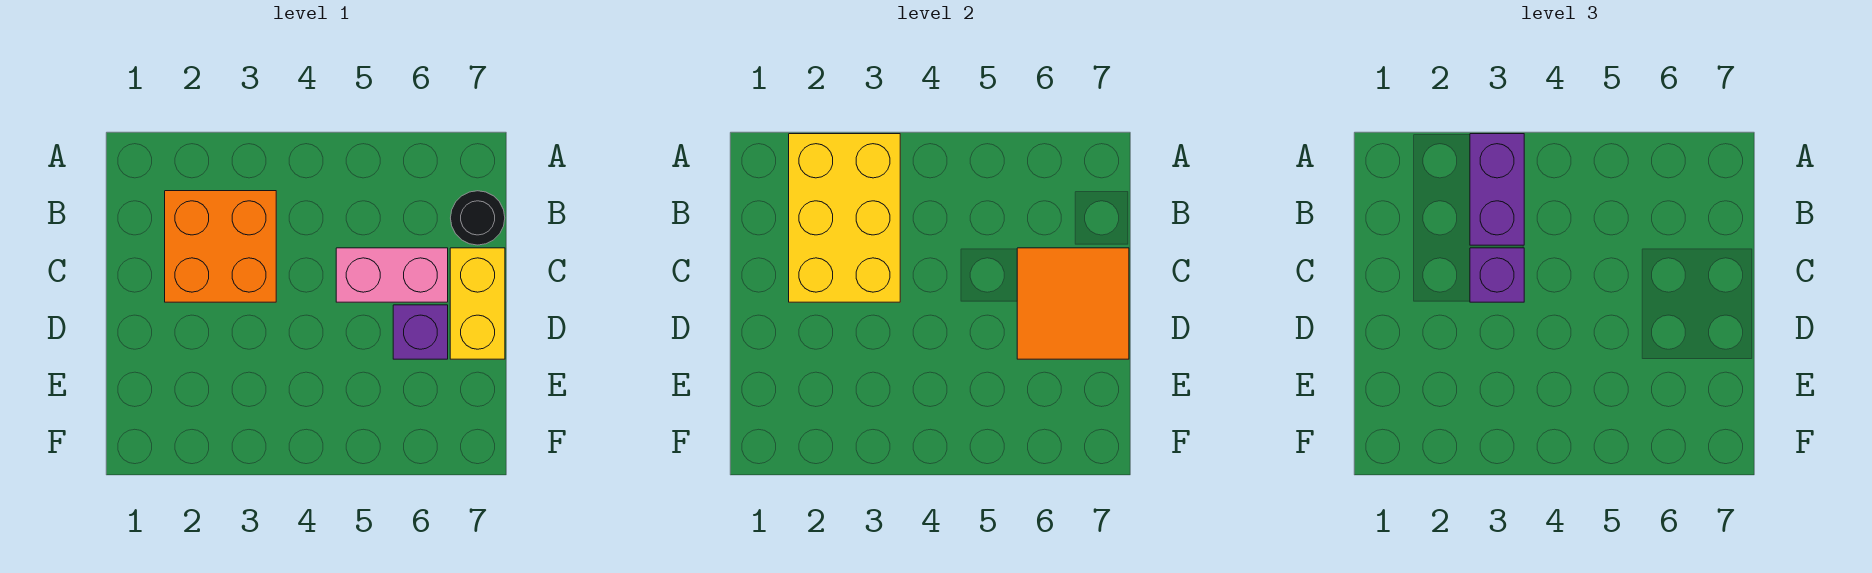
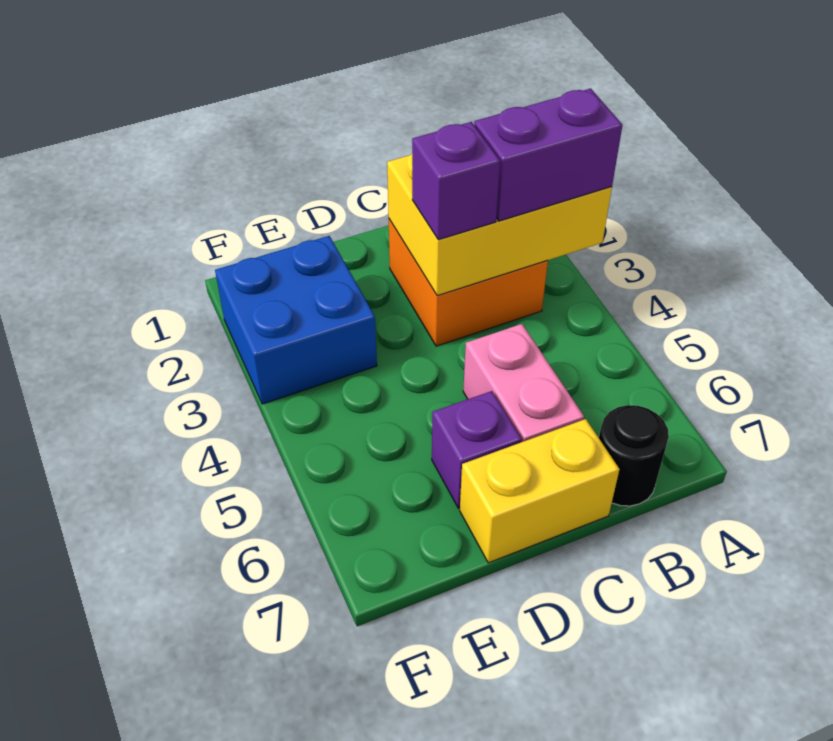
orange tile C6:D7 level 2 -> none
none -> blue brick E2:F3 level 1

